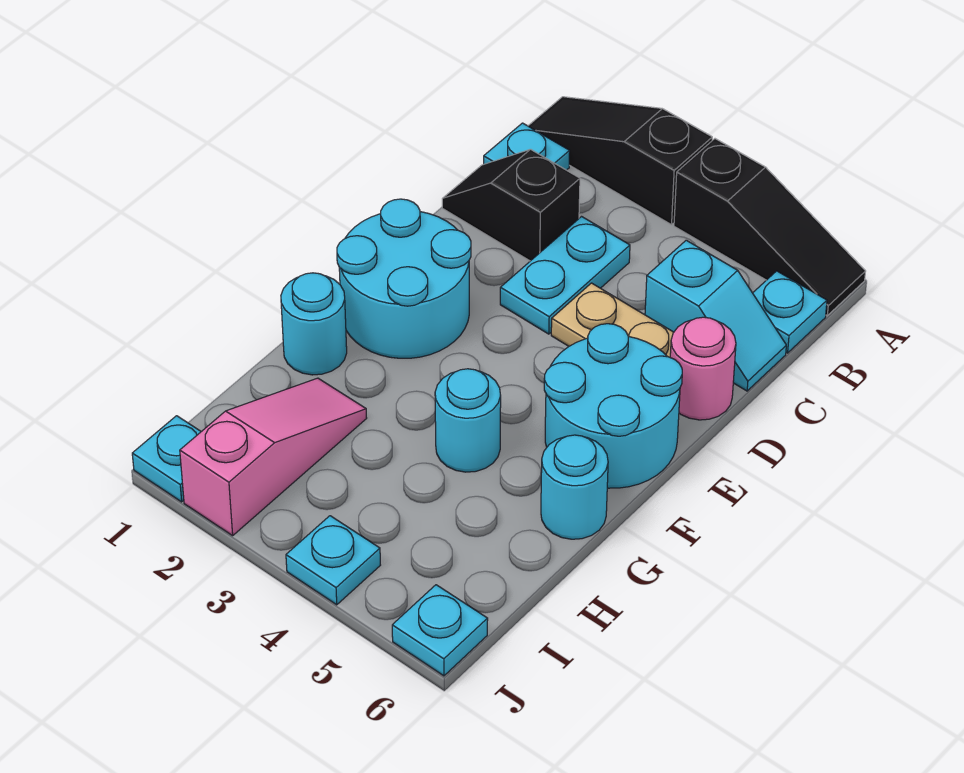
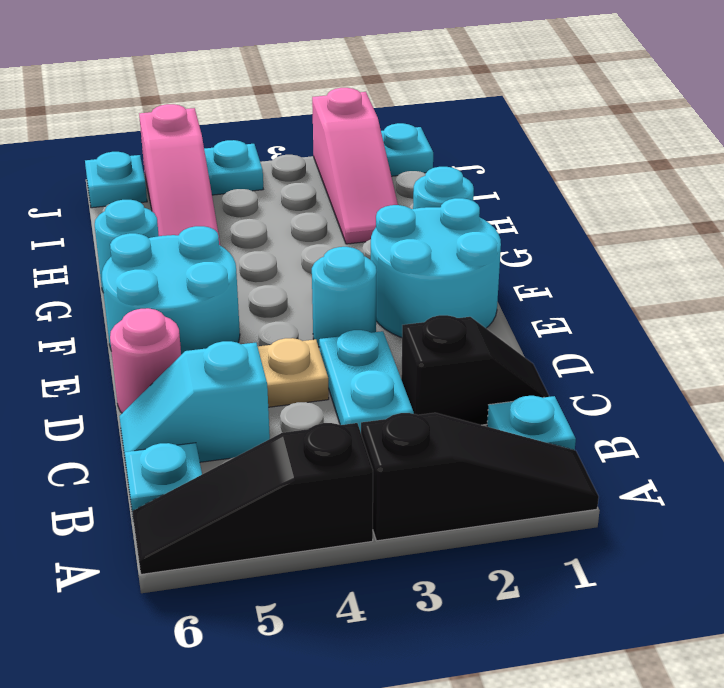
cyan round brick G4 level 1 -> cyan round brick E3 level 1
none -> pink slope H5:J5 level 1 top J

